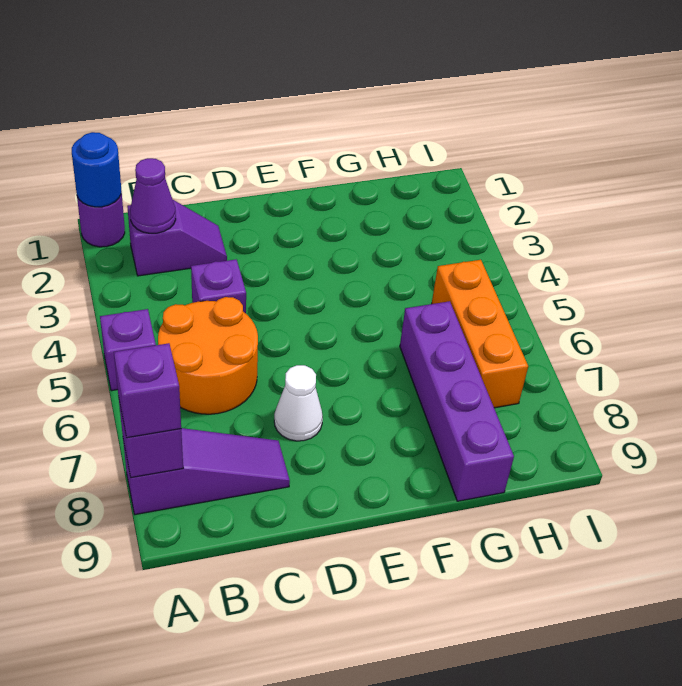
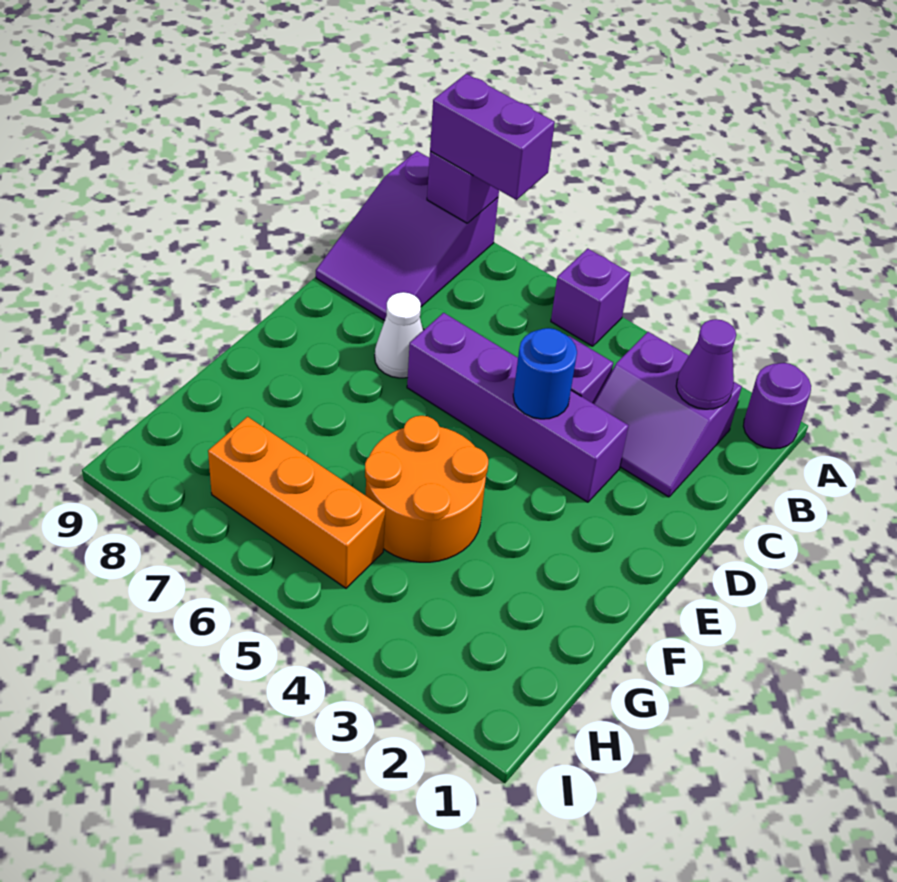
blue round brick A1 level 2 -> blue round brick D4 level 2
purple slope A8:C8 level 1 top A -> purple slope A8:C9 level 1 top A
purple brick A8 level 3 -> purple brick A7:A8 level 3
purple slope B2:C2 level 1 top B -> purple slope B2:C3 level 1 top B
orange round brick B5:C6 level 1 -> orange round brick F4:G5 level 1
purple brick G6:G9 level 1 -> purple brick D3:D6 level 1

